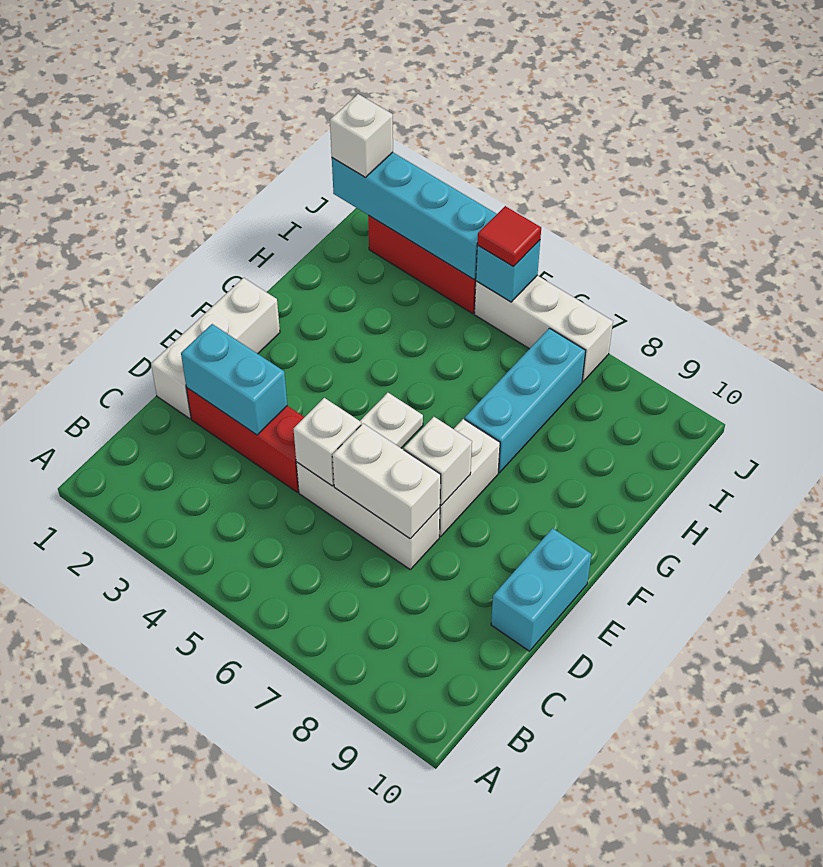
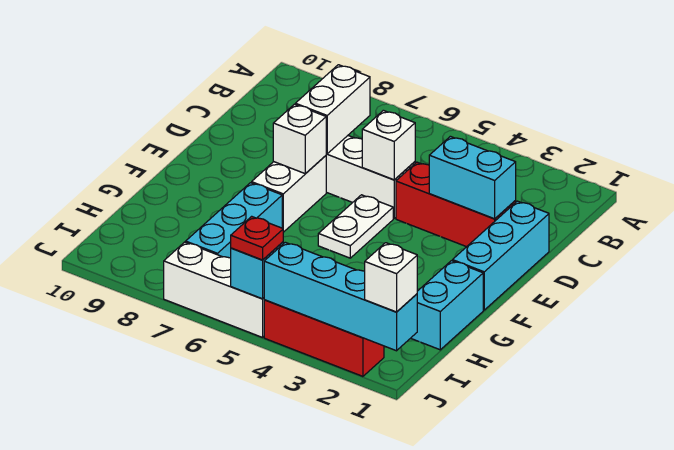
white brick D1:F1 level 1 -> cyan brick D1:F1 level 1
white brick D6:D7 level 2 -> white brick C7:D7 level 2
cyan brick D10:E10 level 1 -> cyan brick G1:H1 level 1
red tile J5 level 3 -> red plate J5 level 3

